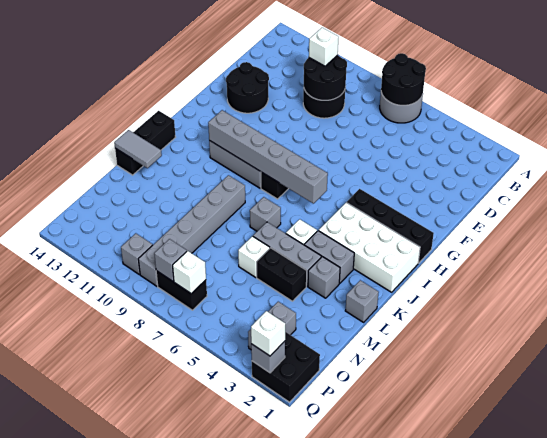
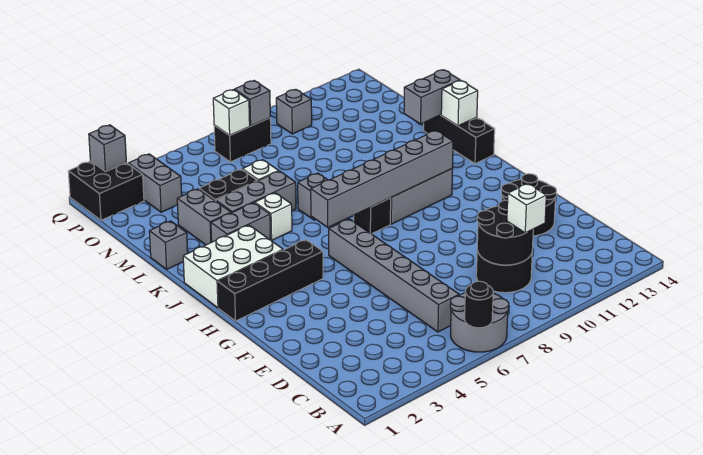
black round brick A6:B7 level 2 -> black round brick A6 level 2
white brick I1:J4 level 1 -> white brick I1:J3 level 1
grey brick K9:P9 level 1 -> grey brick C6:H6 level 1
grey brick L3 level 1 -> grey brick L3:M3 level 1
grey tile L13:L14 level 2 -> grey brick L13:L14 level 2
white brick Q2 level 3 -> white brick K14 level 2

